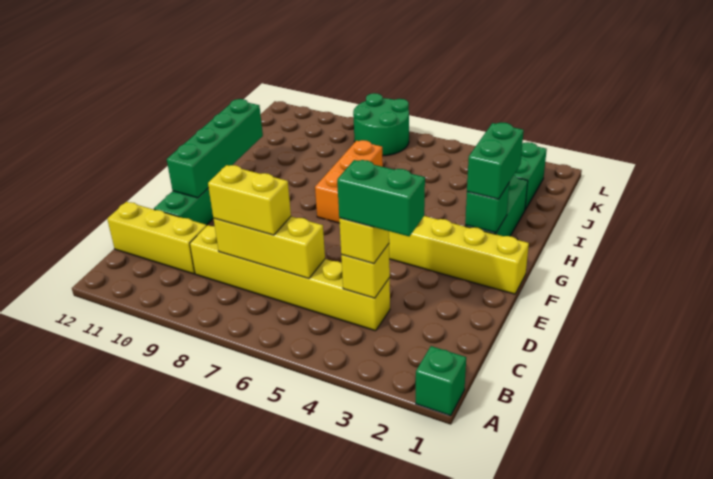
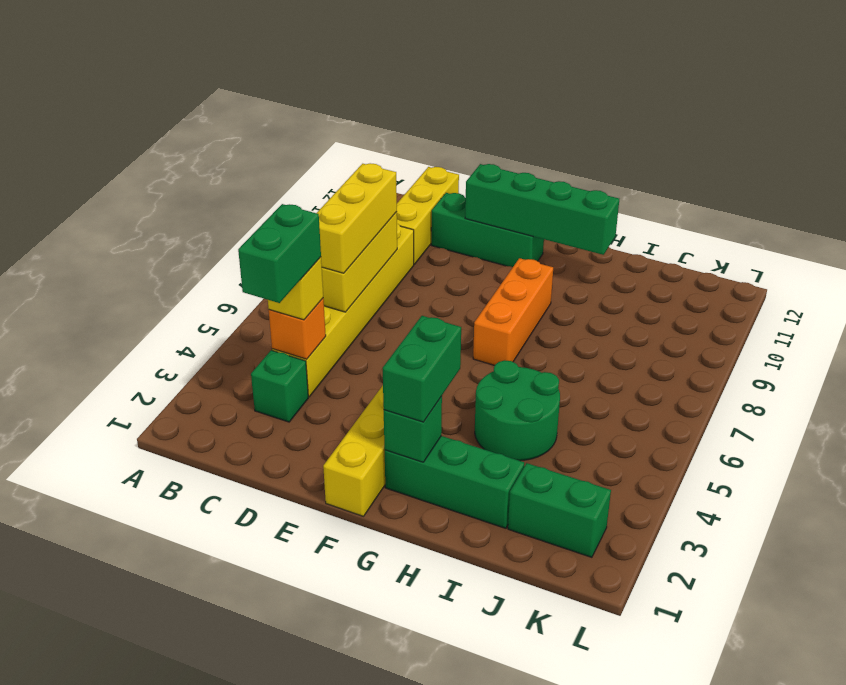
green brick A1 level 1 -> green brick C3 level 1
yellow brick C4 level 2 -> orange brick C4 level 2
yellow brick C7:C8 level 3 -> yellow brick C6:C8 level 3
green brick G2:H2 level 3 -> green brick G2:G3 level 3
orange brick G7:I7 level 1 -> orange brick G7:G9 level 1
green round brick K7:L8 level 1 -> green round brick H4:I5 level 1

